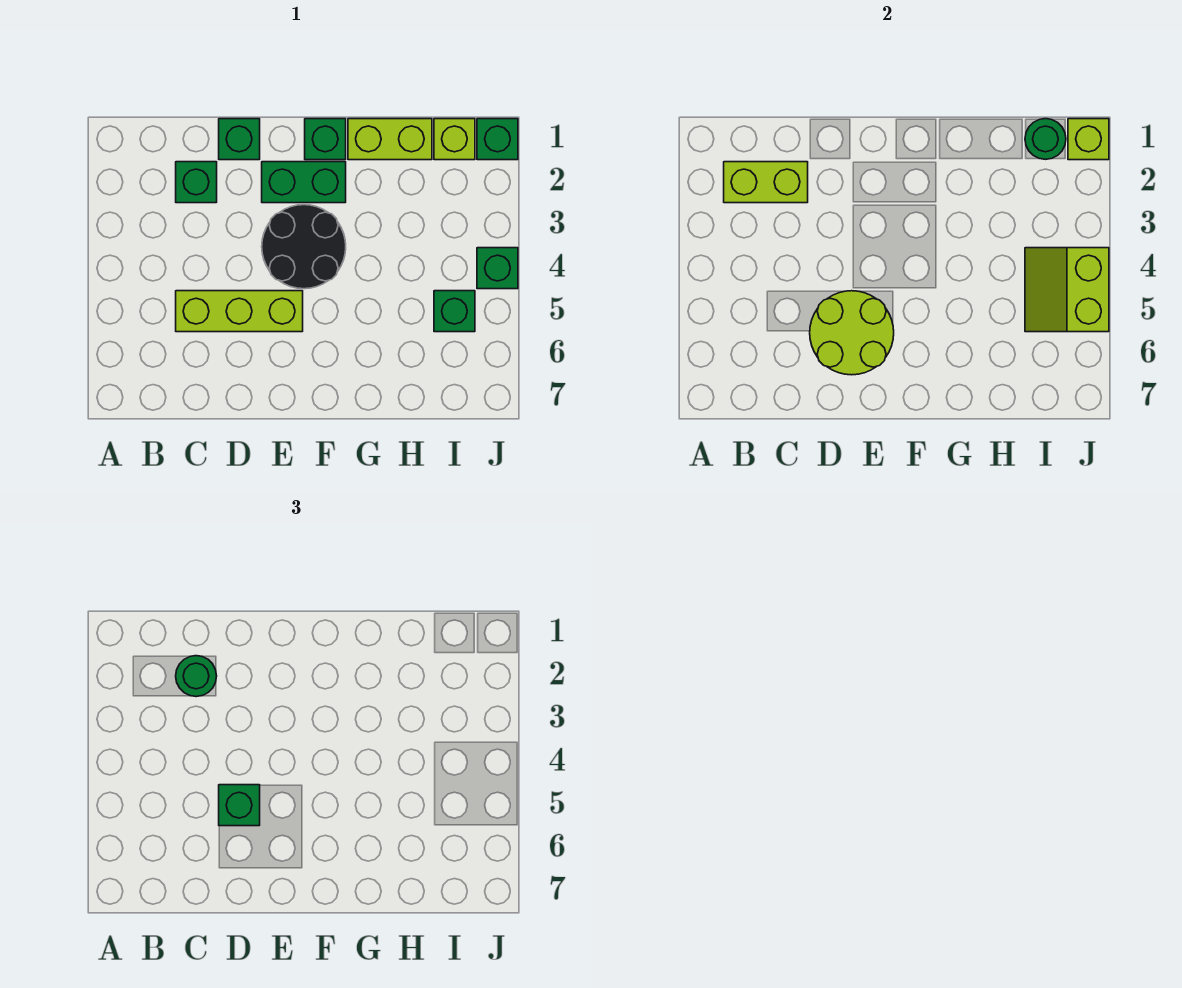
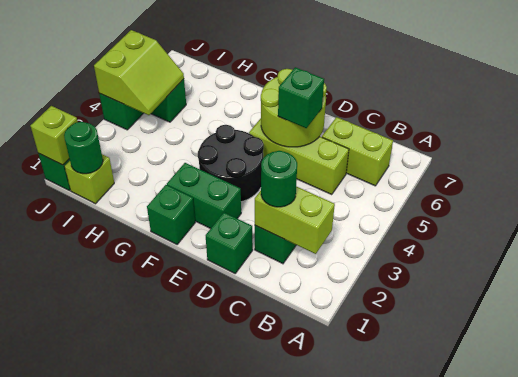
lime brick G1:H1 level 1 -> lime brick B6:C6 level 1

